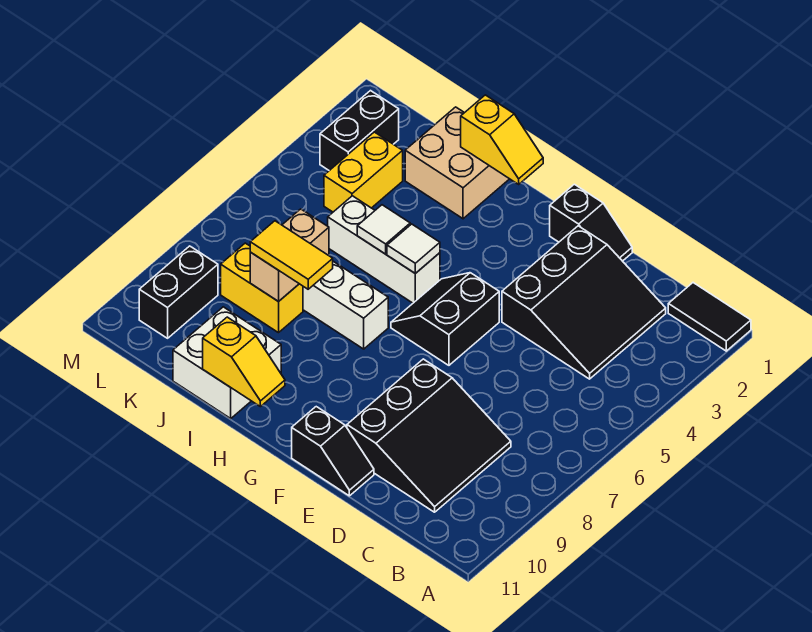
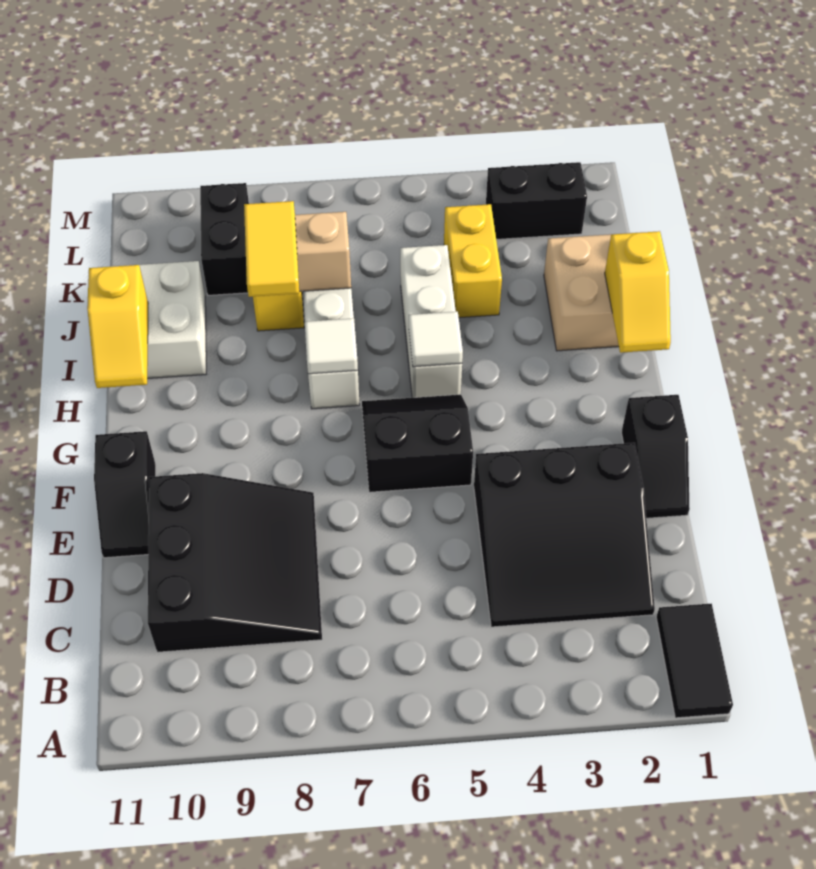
black slope C8:E10 level 1 top E -> black slope C8:E10 level 1 top 10
white tile I5 level 2 -> white tile H7 level 2
yellow brick K3:K4 level 1 -> yellow brick J4:K4 level 1
black brick L9:L10 level 1 -> black brick K9:L9 level 1

